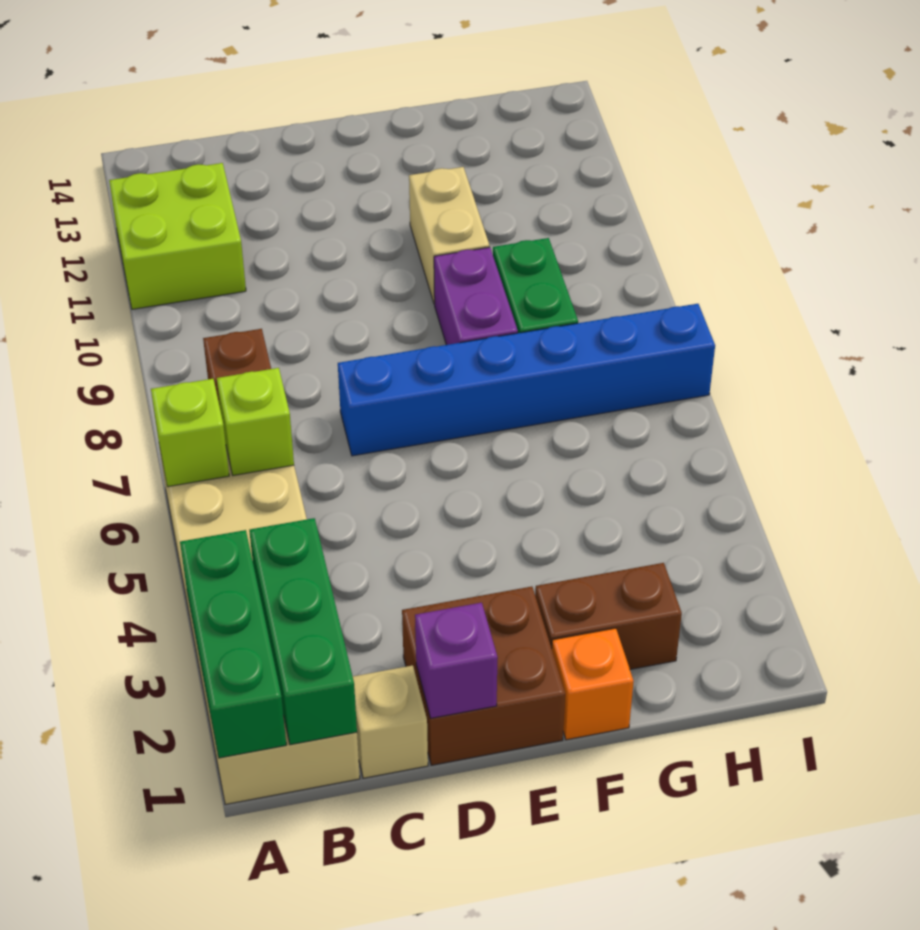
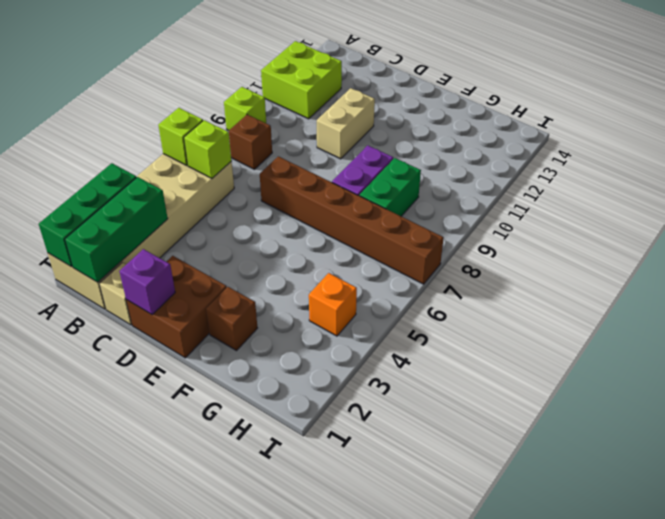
none -> lime brick A9 level 1
blue brick D7:I7 level 1 -> brown brick D7:I7 level 1
orange brick F1 level 1 -> orange brick H4 level 1
brown brick F2:G2 level 1 -> brown brick F2 level 1
tan brick F10:F11 level 1 -> tan brick D10:D11 level 1

